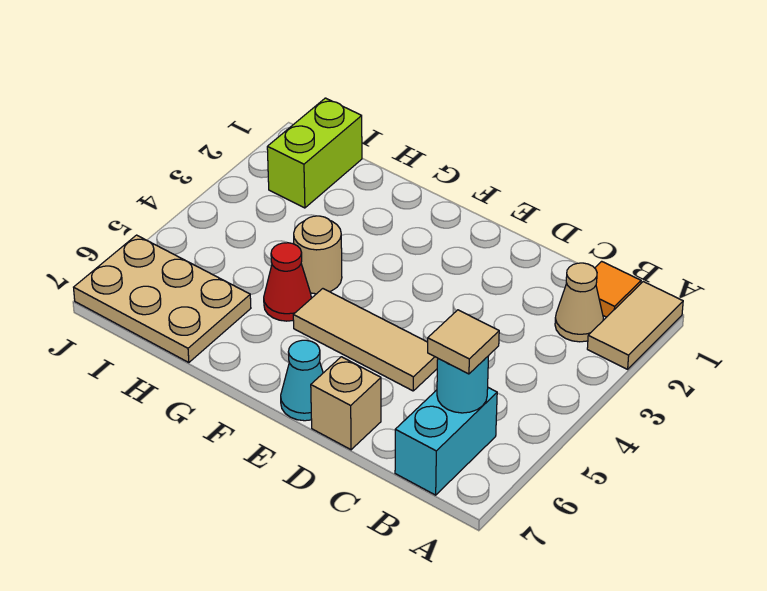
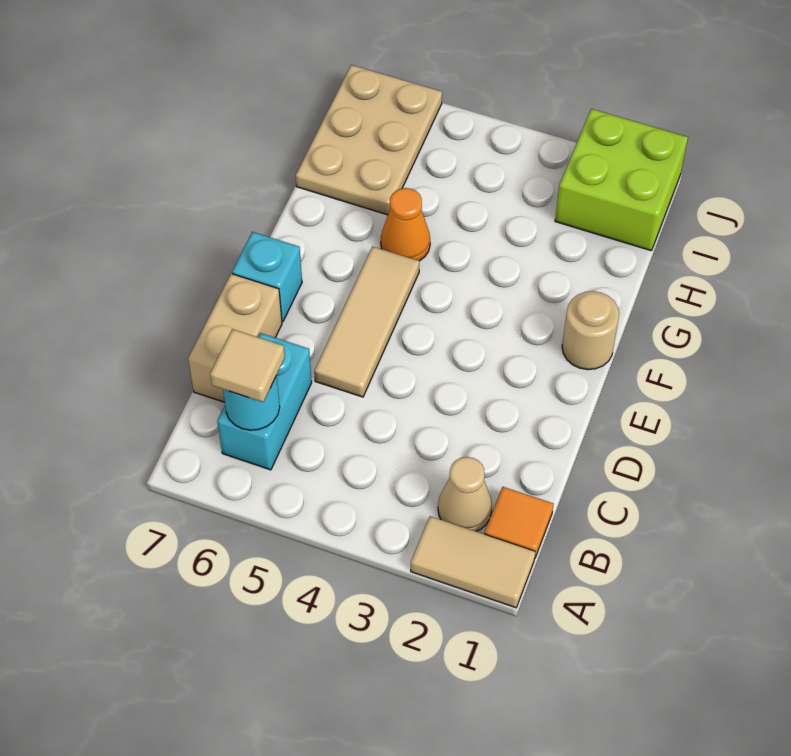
cyan brick B6:B7 level 1 -> cyan brick B6:C6 level 1
tan brick D7 level 1 -> tan brick C7:D7 level 1
cyan cone E7 level 1 -> cyan brick E7 level 1
tan round brick G4 level 1 -> tan round brick F1 level 1
red cone G5 level 1 -> orange cone G5 level 1
lime brick I1:I2 level 1 -> lime brick I1:J2 level 1

